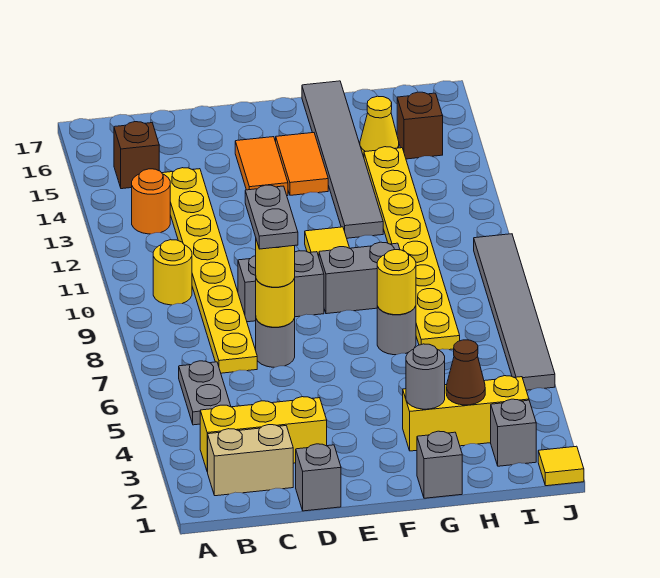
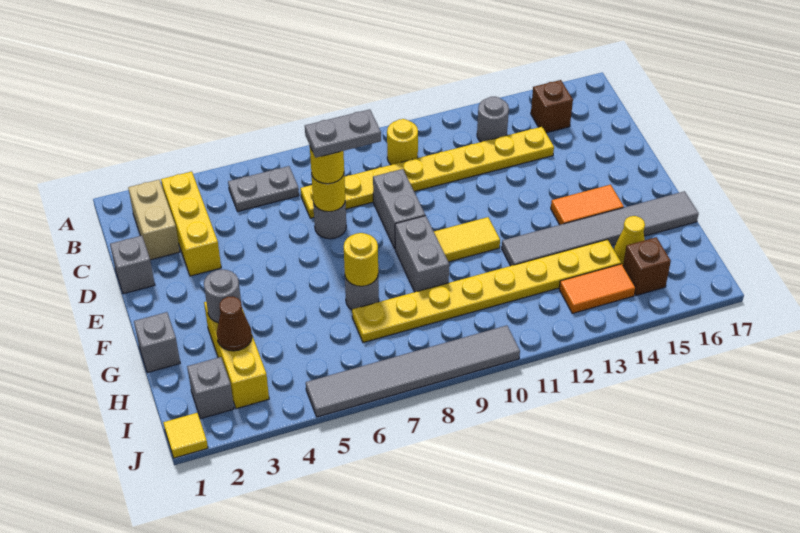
orange round brick B13 level 1 -> grey round brick B13 level 1
orange tile E14:E15 level 1 -> orange tile I13:I14 level 1

